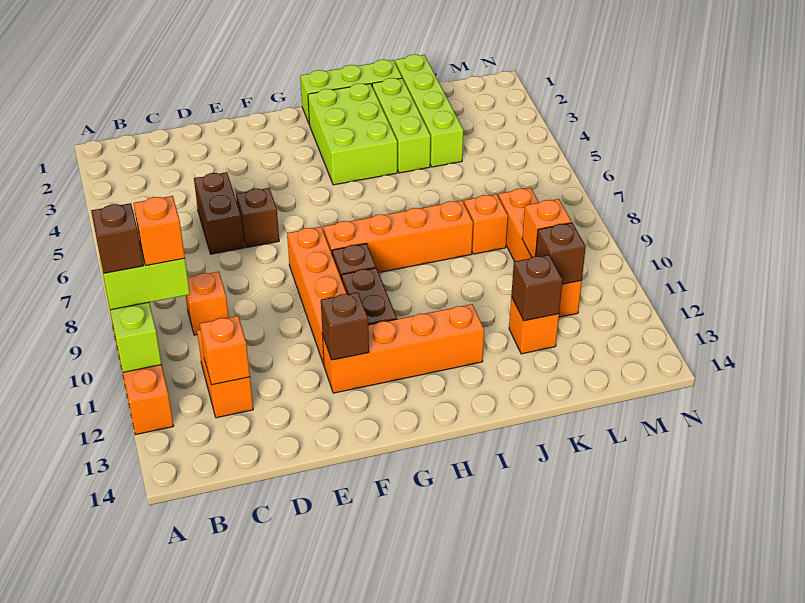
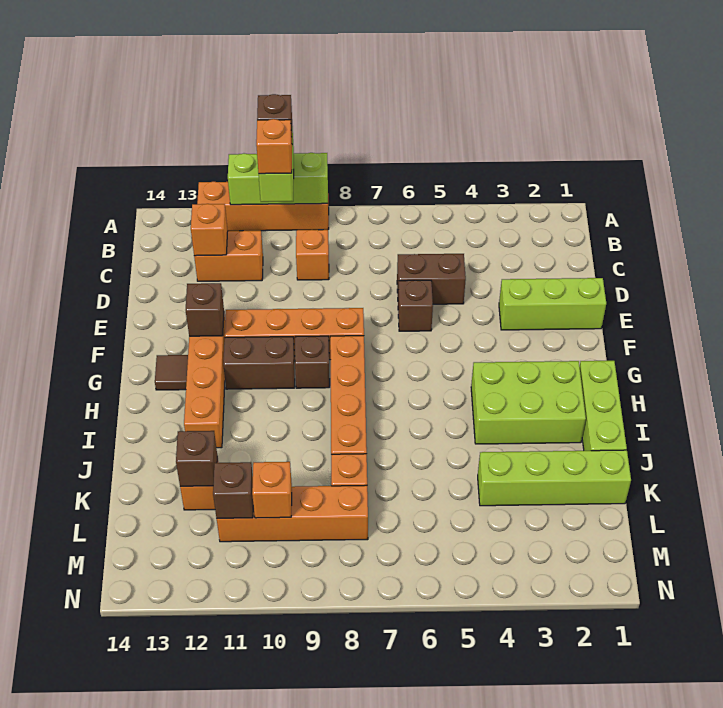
none -> brown tile G13 level 1
lime brick J2:J4 level 1 -> lime brick E1:E3 level 1

